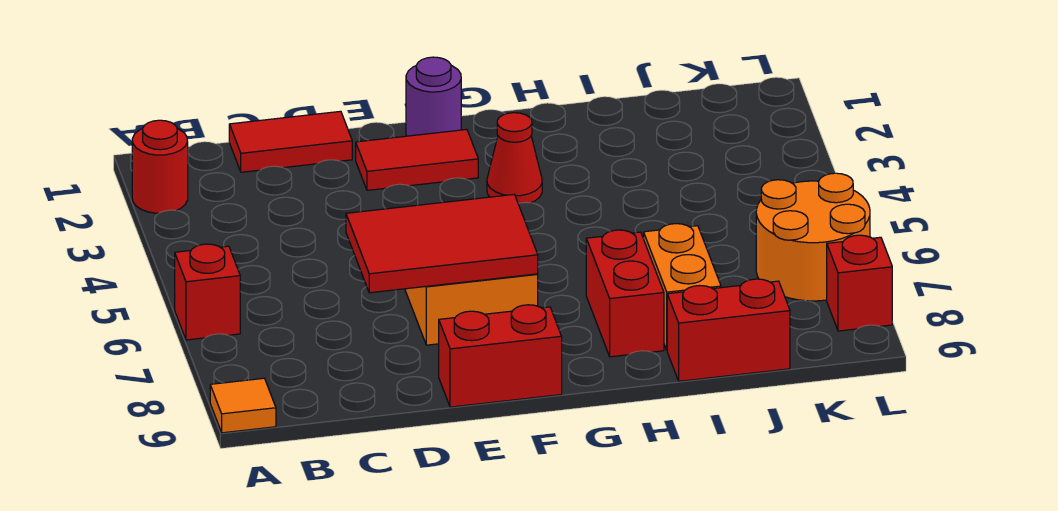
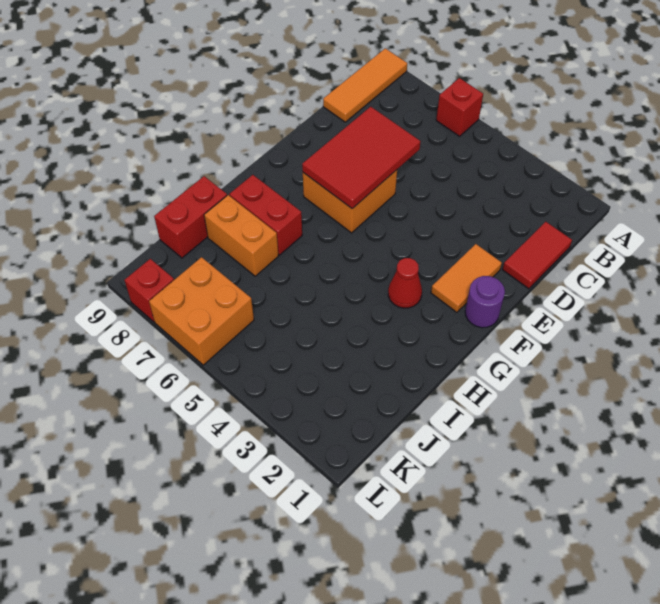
red round brick A2 level 1 -> none
orange tile A9 level 1 -> orange tile A9:C9 level 1
red tile E2:F2 level 1 -> orange tile E2:F2 level 1
red brick E9:F9 level 1 -> none
orange round brick K6:L7 level 1 -> orange brick K6:L7 level 1

